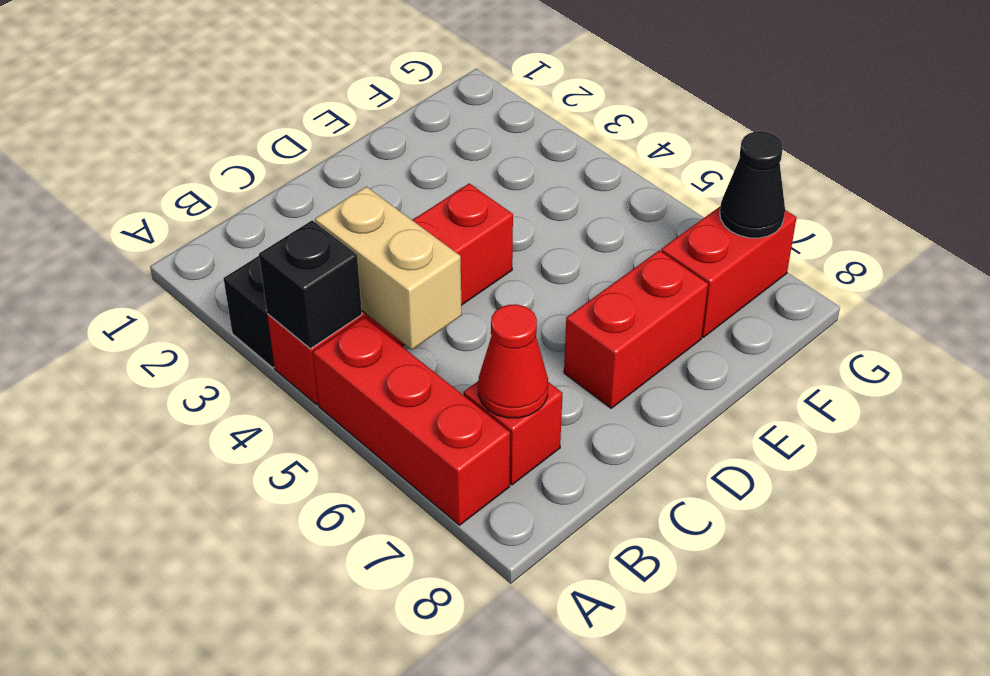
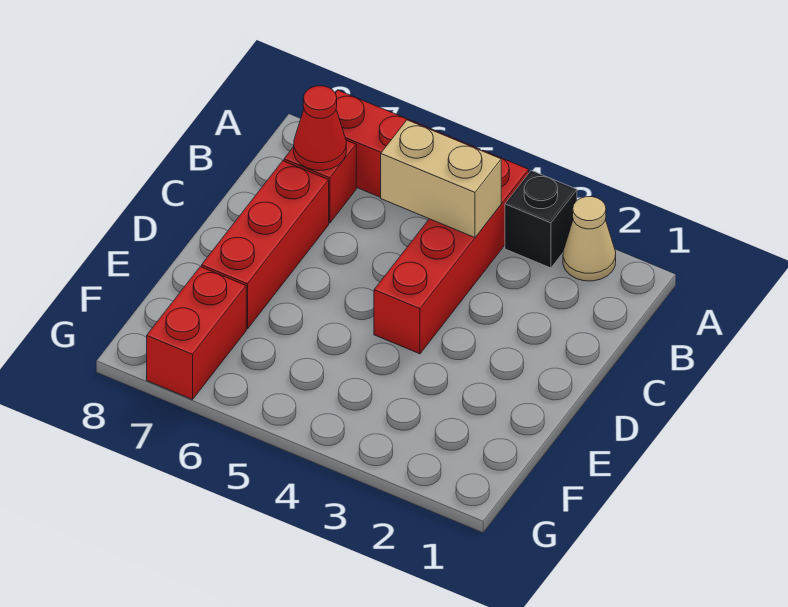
none -> tan cone A2 level 1
black brick A4 level 2 -> none
red brick D7:E7 level 1 -> red brick C7:E7 level 1
black cone G7 level 2 -> none

